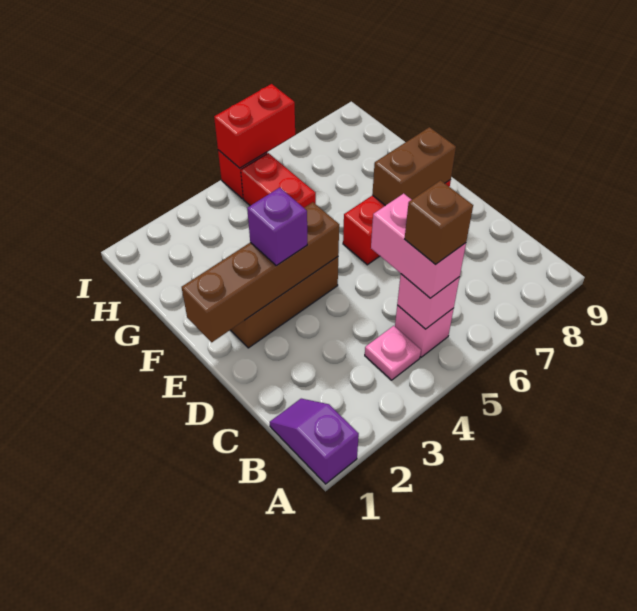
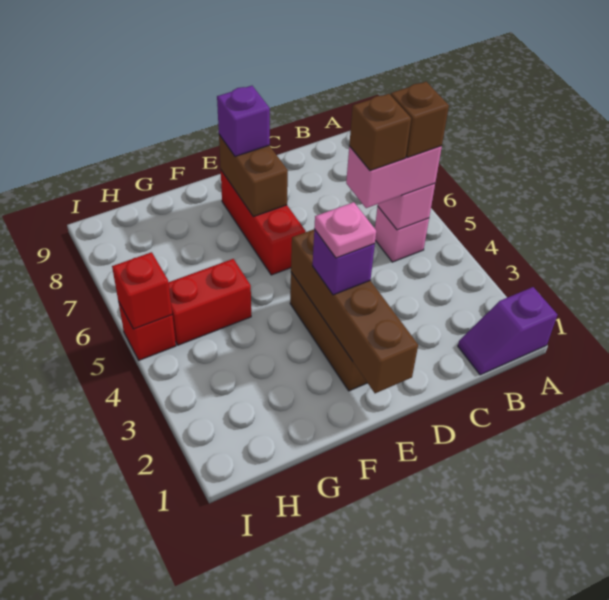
pink plate B4 level 1 -> pink plate E3 level 4
none -> brown brick C5 level 4
none -> purple brick E8 level 3
red brick I5:I6 level 2 -> red brick I5 level 2

